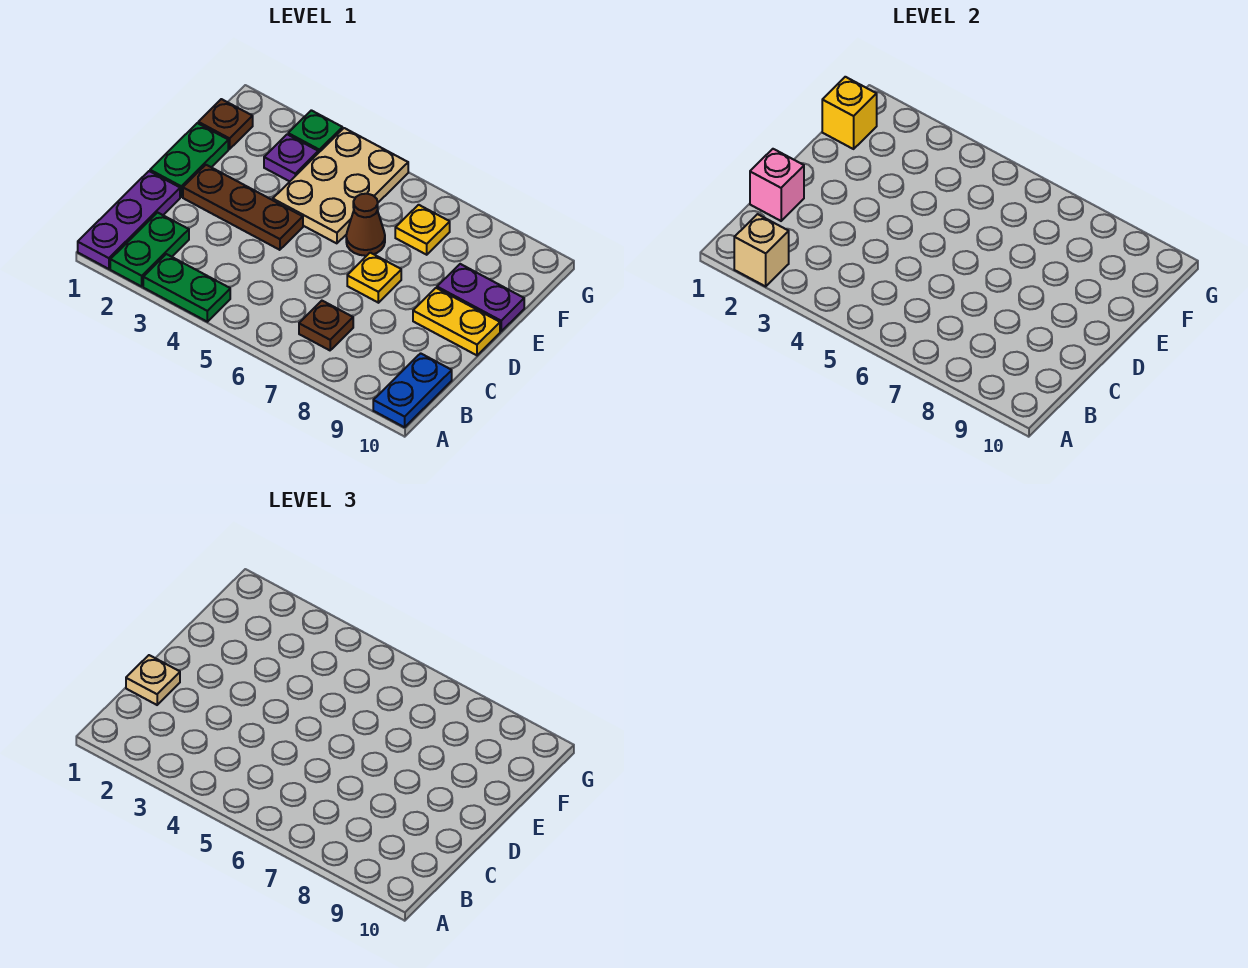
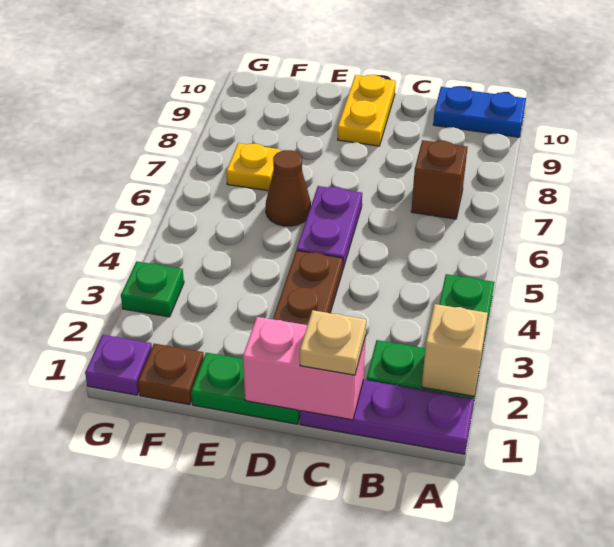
brown plate B7 level 1 -> brown brick B7 level 1
pink brick C1 level 2 -> pink brick C1:D1 level 2
yellow plate D7 level 1 -> none
tan plate E4:G5 level 1 -> none
purple plate E9:E10 level 1 -> purple plate D5:D6 level 1
yellow brick F1 level 2 -> none
purple plate F3 level 1 -> purple plate G1 level 1

